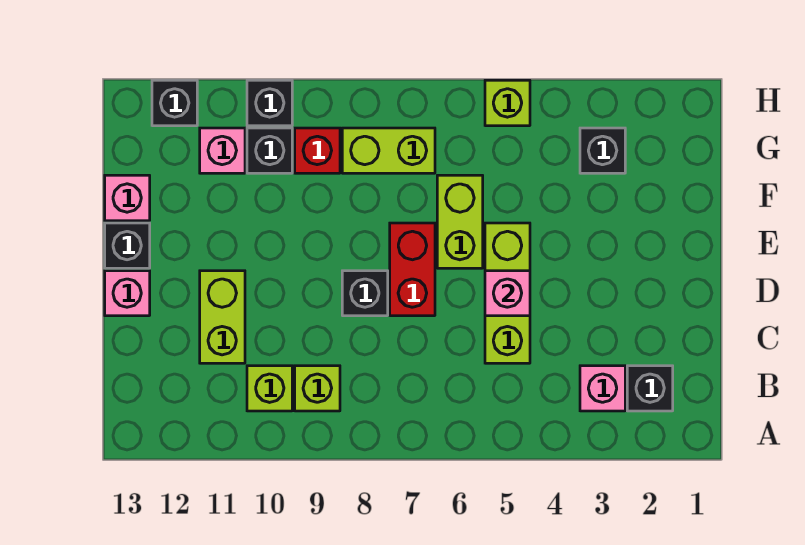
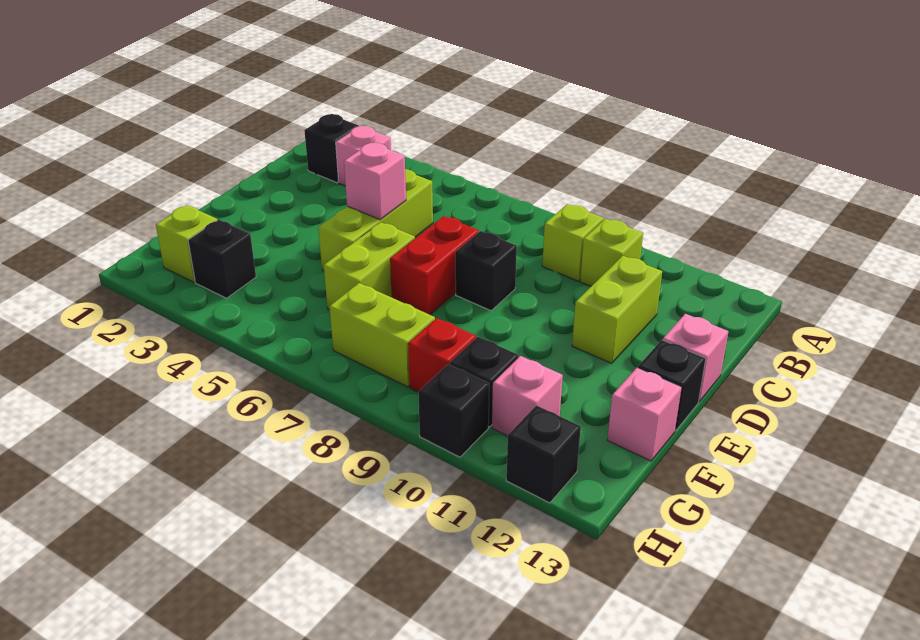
lime brick H5 level 1 -> lime brick G2 level 1

